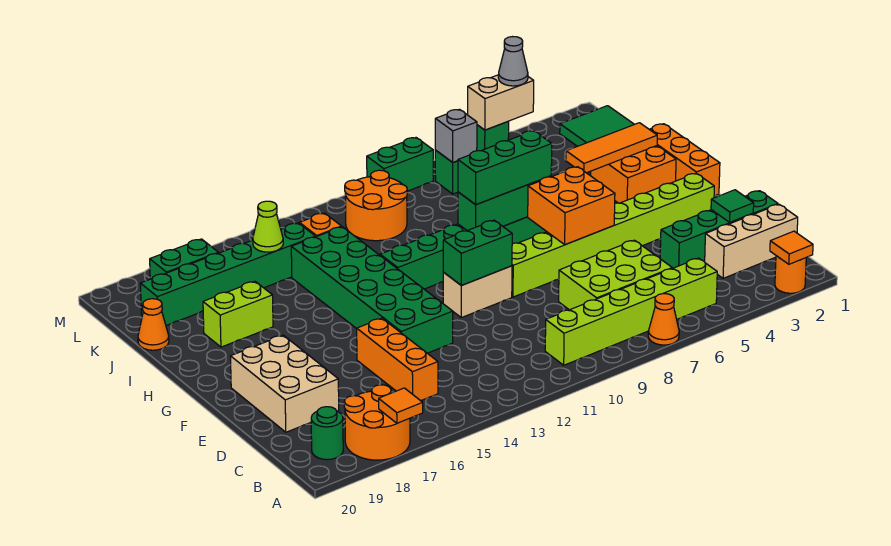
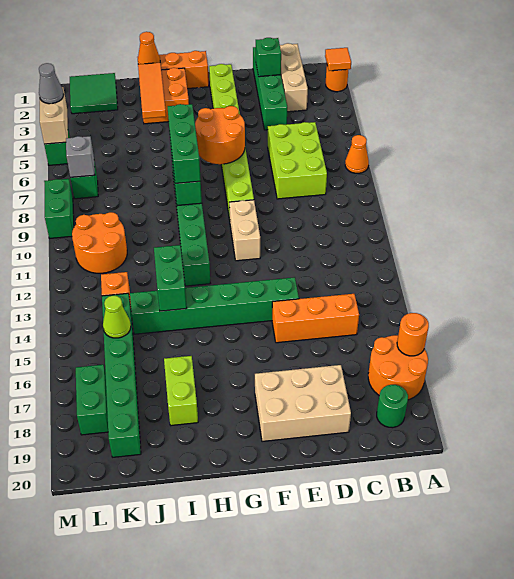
orange tile A17 level 2 -> orange round brick A17 level 2
lime brick B5:B10 level 1 -> none
green tile D2 level 2 -> green brick D2 level 2
green brick E13:J14 level 1 -> green brick E14:J14 level 1
orange brick F6:G7 level 2 -> orange round brick F6:G7 level 2
green brick F10:F11 level 2 -> green brick I13:I14 level 2
orange cone J20 level 1 -> orange cone I1 level 2

